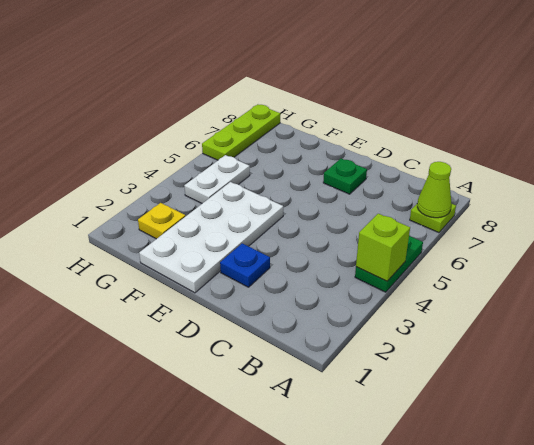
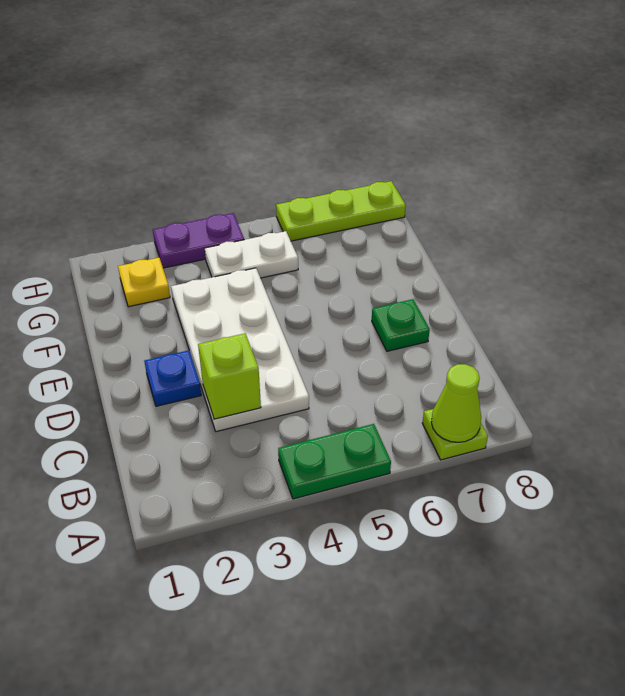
lime brick A4 level 2 -> lime brick C3 level 2
white plate E1:F4 level 1 -> white plate C3:F4 level 1
none -> purple plate H3:H4 level 1

